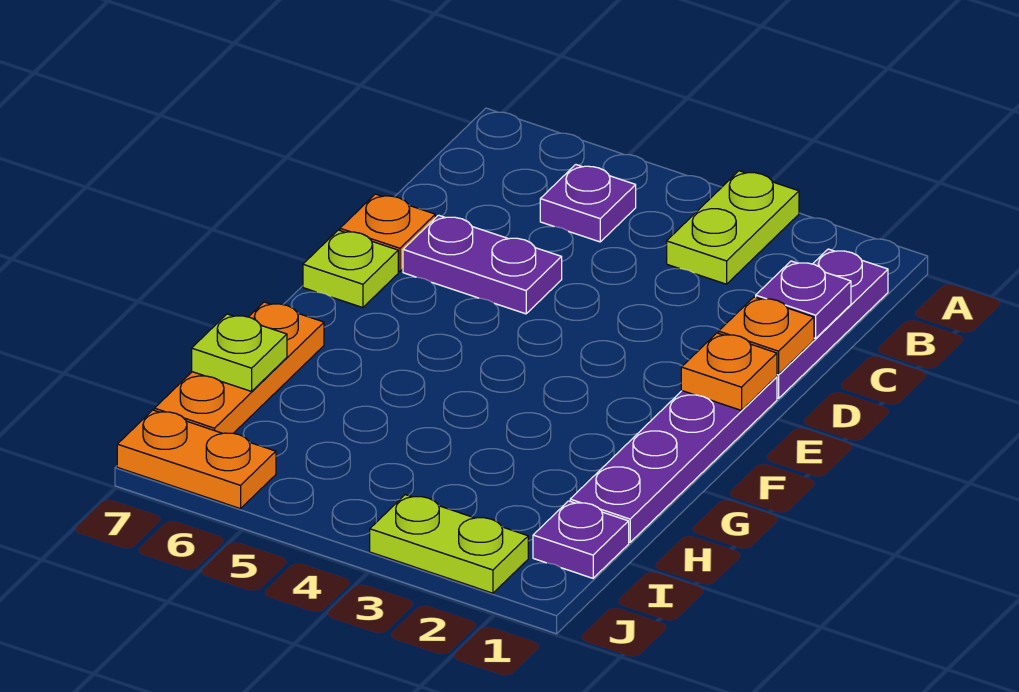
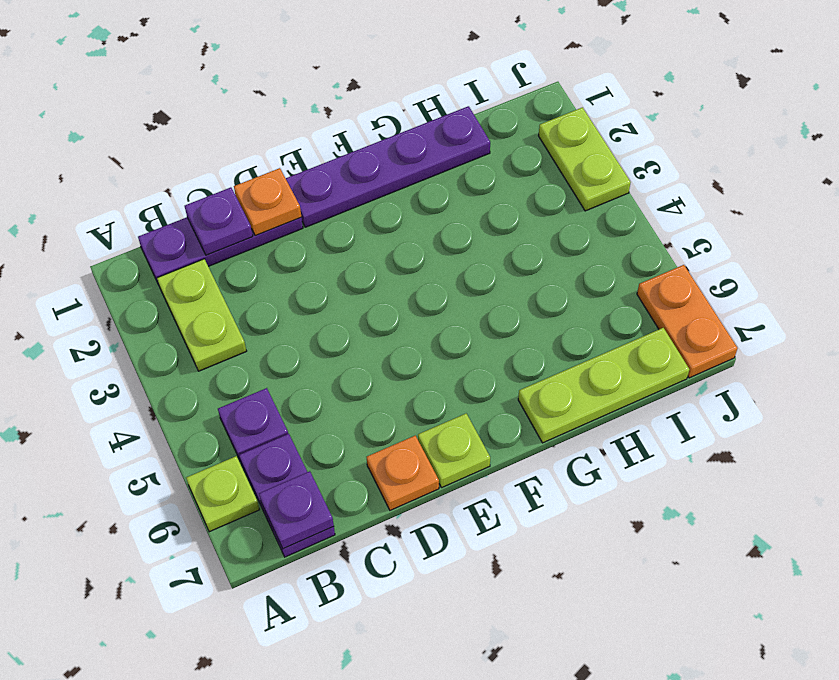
lime plate A3:B3 level 1 -> lime plate B2:B3 level 1
purple plate D5:D6 level 1 -> purple plate B6:B7 level 1
orange plate E1 level 2 -> none
orange plate G7:I7 level 1 -> lime plate G7:I7 level 1
lime plate H7 level 2 -> lime plate A6 level 1
purple plate I1 level 1 -> purple plate B7 level 2

